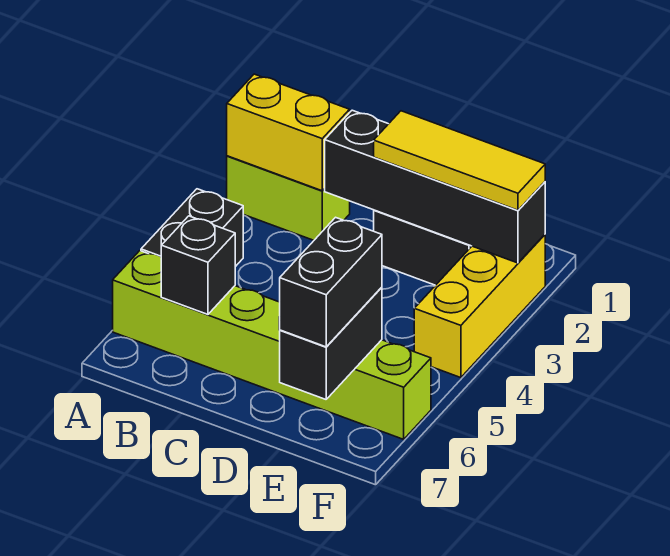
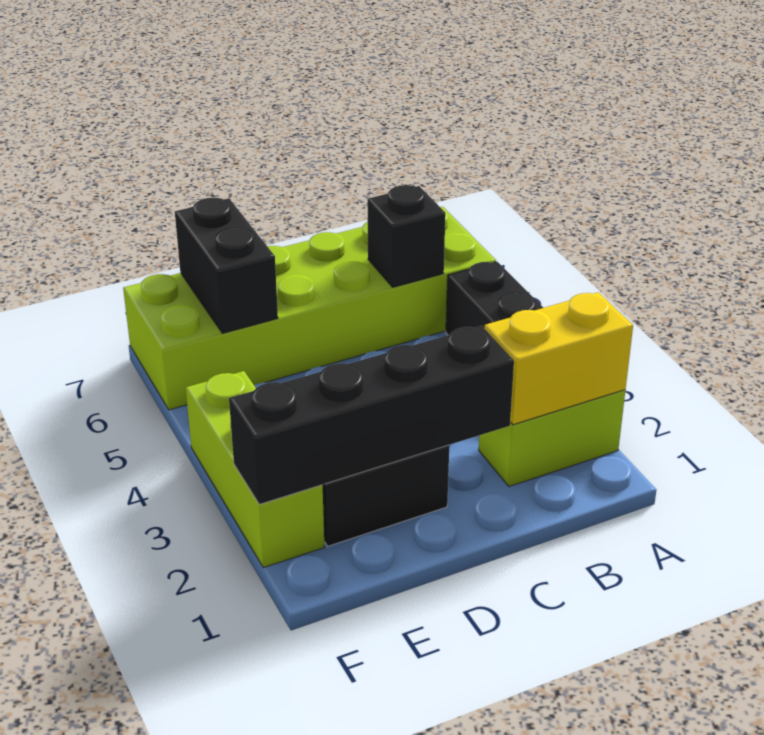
lime brick A6:F6 level 1 -> lime brick A6:F7 level 1
yellow tile D2:F2 level 3 -> none
black brick E6:E7 level 3 -> none
yellow brick F2:F4 level 1 -> lime brick F2:F4 level 1

